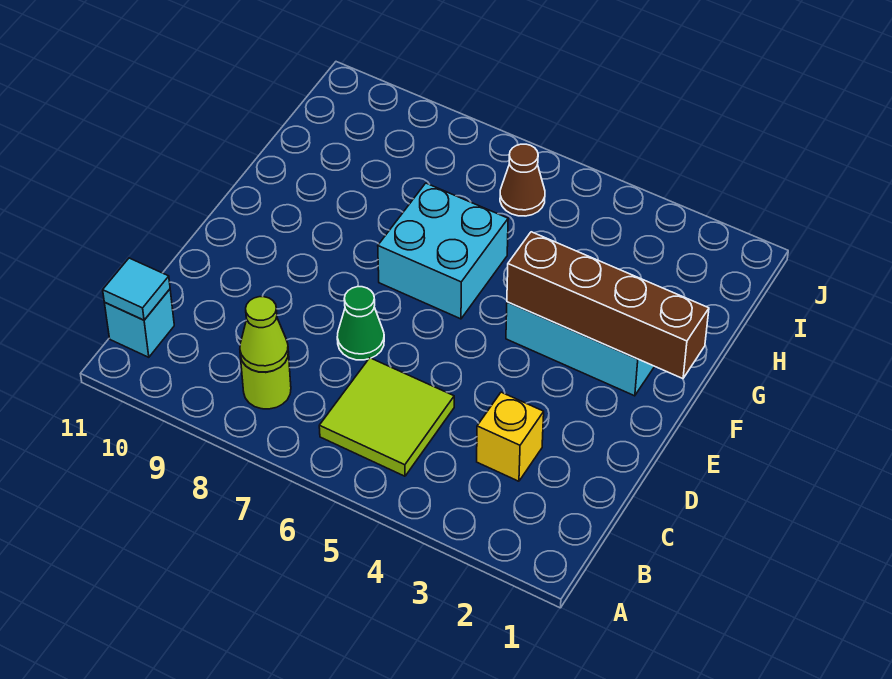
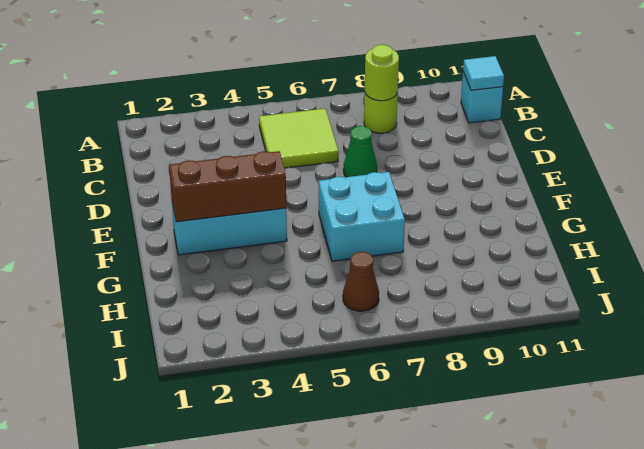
lime cone B8 level 2 -> lime round brick B8 level 2
yellow brick C3 level 1 -> none
brown brick F1:F4 level 2 -> brown brick F2:F4 level 2

